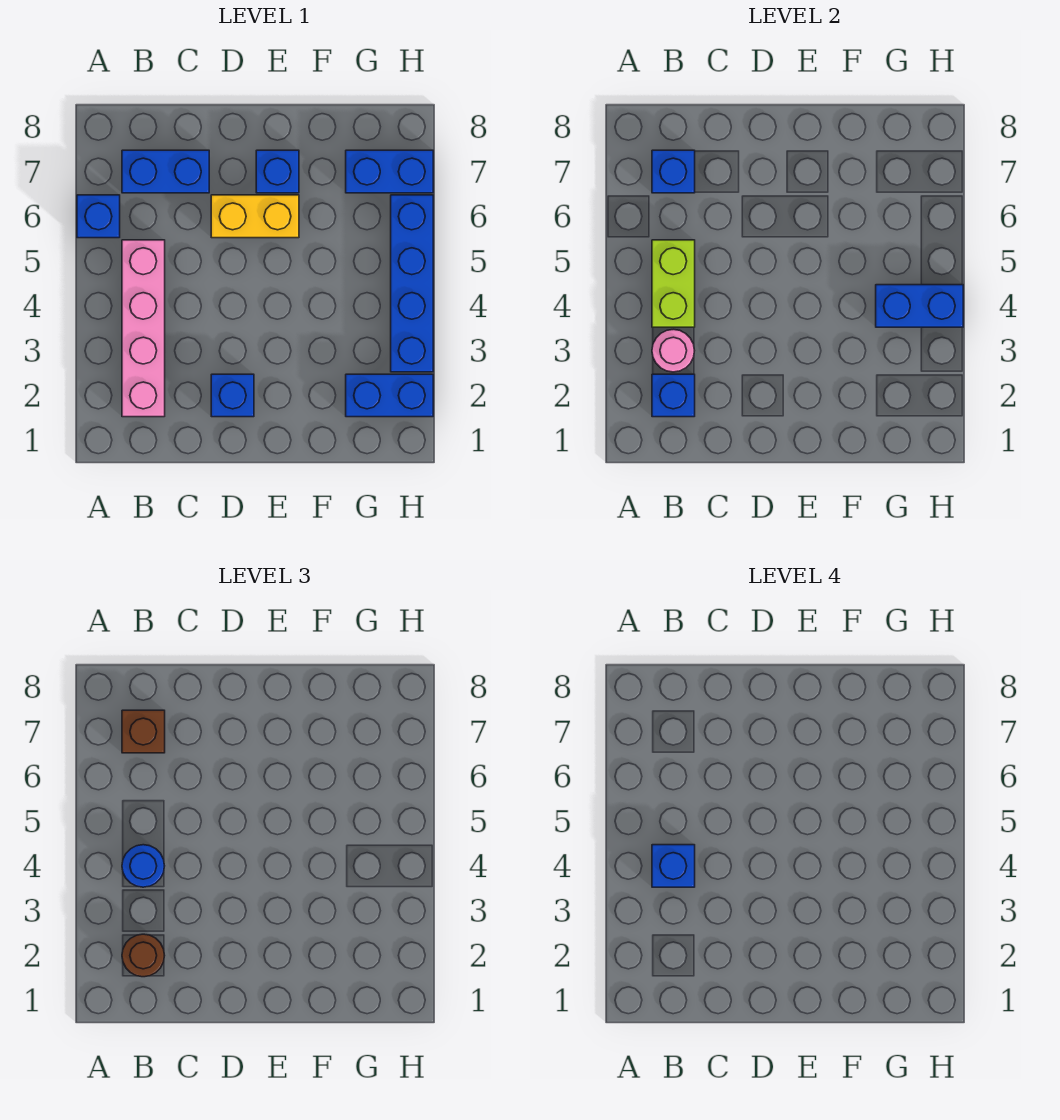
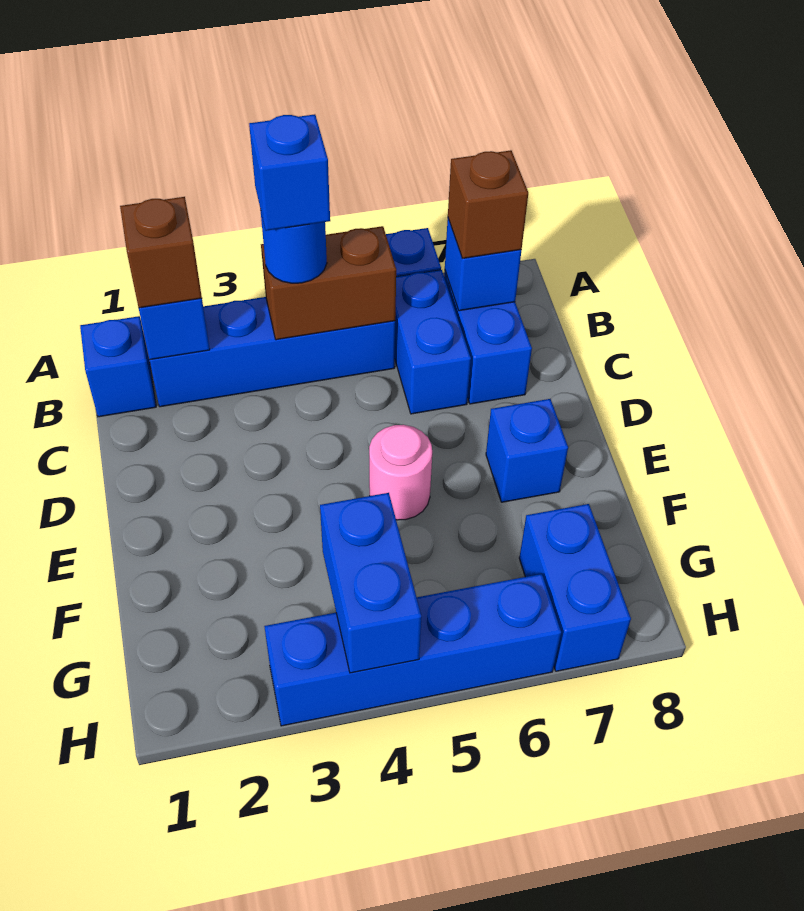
pink brick B2:B5 level 1 -> blue brick B2:B5 level 1
brown round brick B2 level 3 -> brown brick B2 level 3
pink round brick B3 level 2 -> pink round brick E5 level 1
lime brick B4:B5 level 2 -> brown brick B4:B5 level 2
blue brick D2 level 1 -> blue brick B1 level 1
yellow brick D6:E6 level 1 -> none
blue brick G2:H2 level 1 -> blue brick B6:C6 level 1

